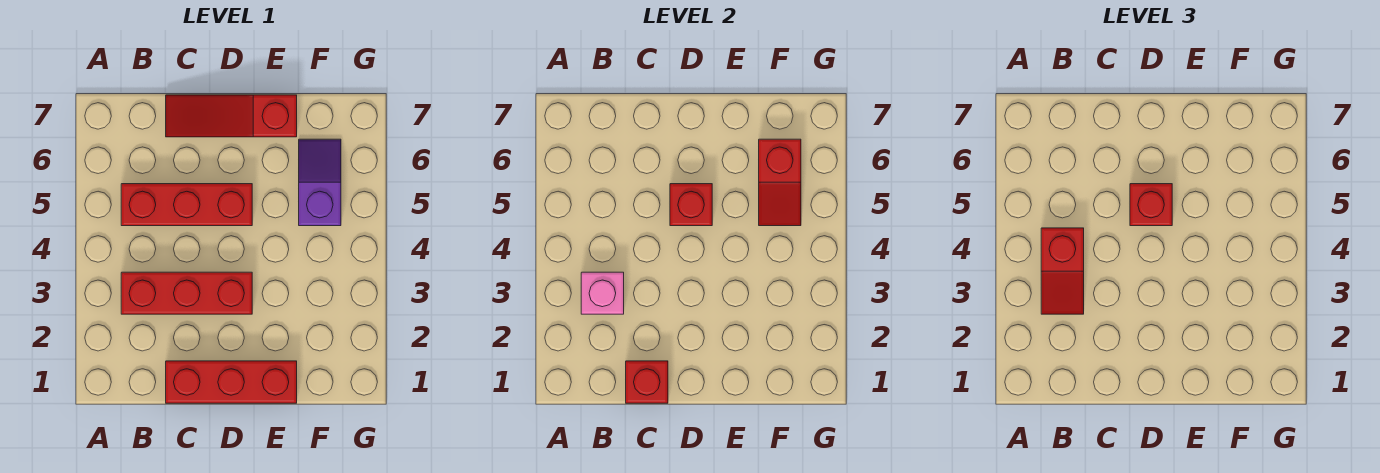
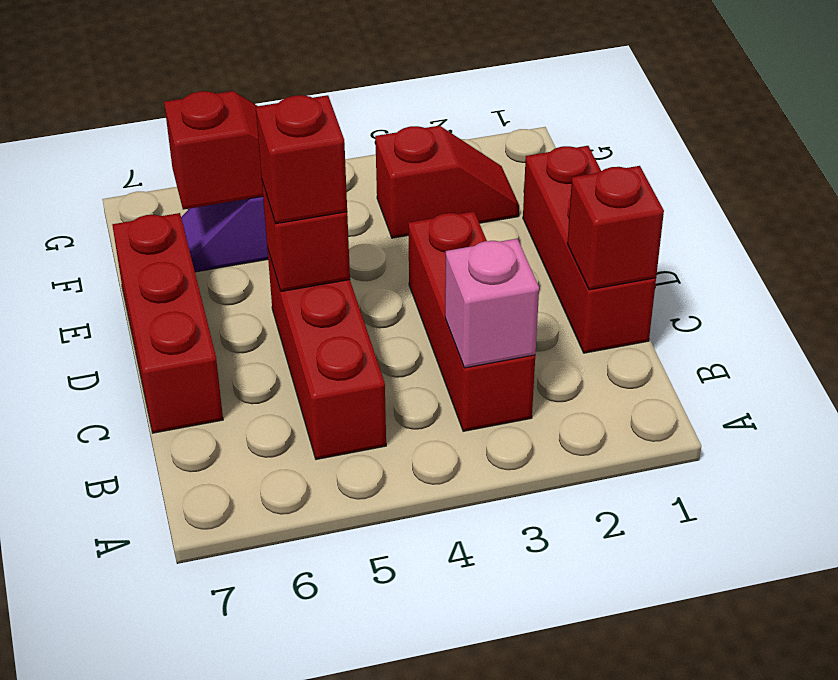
red slope B3:B4 level 3 top 4 -> red slope F2:F3 level 1 top 3
red slope C7:E7 level 1 top E -> red brick C7:E7 level 1

